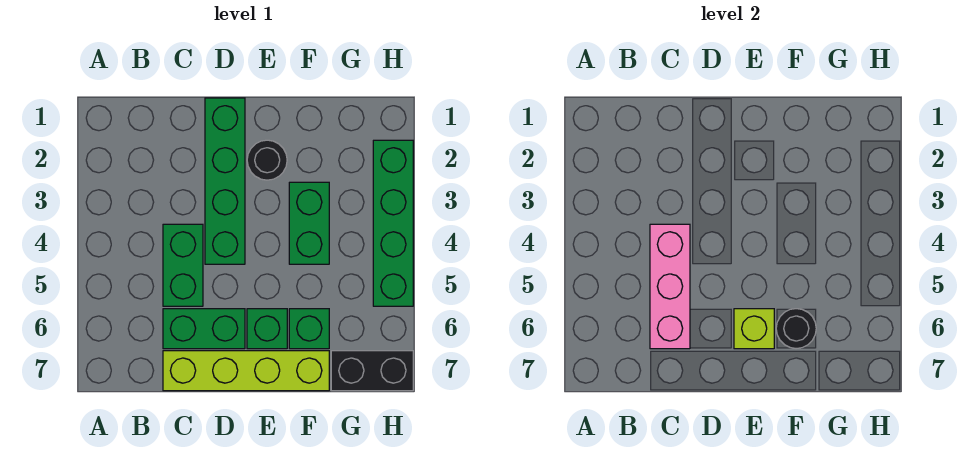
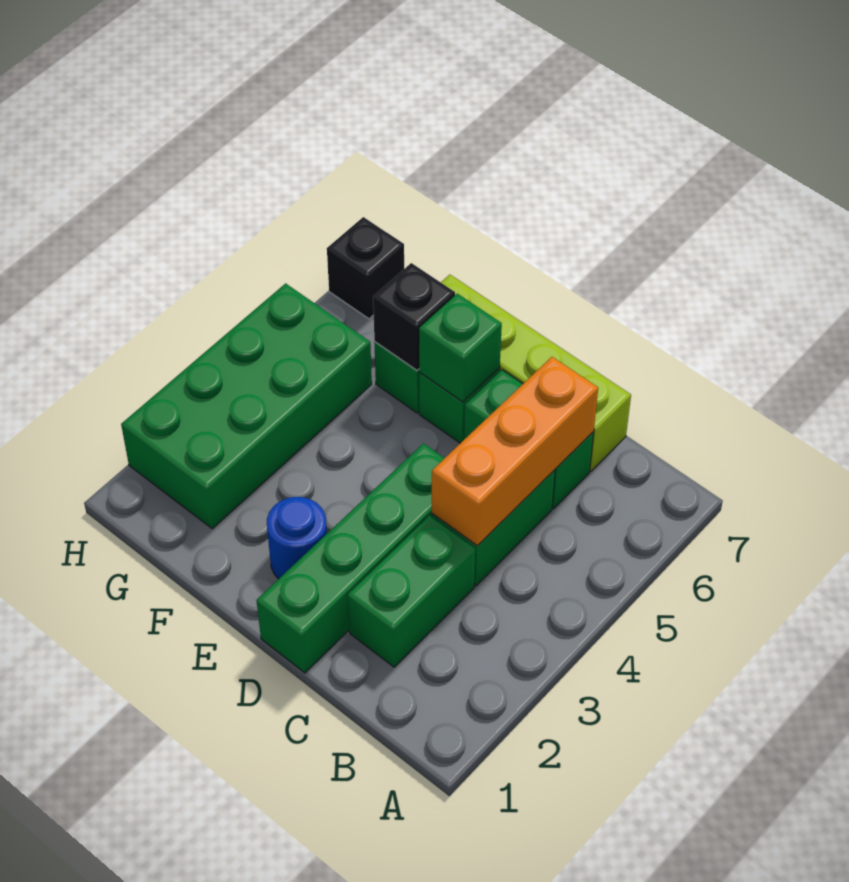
pink brick C4:C6 level 2 -> orange brick C4:C6 level 2
black round brick E2 level 1 -> blue round brick E2 level 1
lime brick E6 level 2 -> green brick E6 level 2
green brick F3:F4 level 1 -> green brick C2:C3 level 1
black round brick F6 level 2 -> black brick F6 level 2
black brick G7:H7 level 1 -> black brick H7 level 1
green brick H2:H5 level 1 -> green brick G2:H5 level 1

